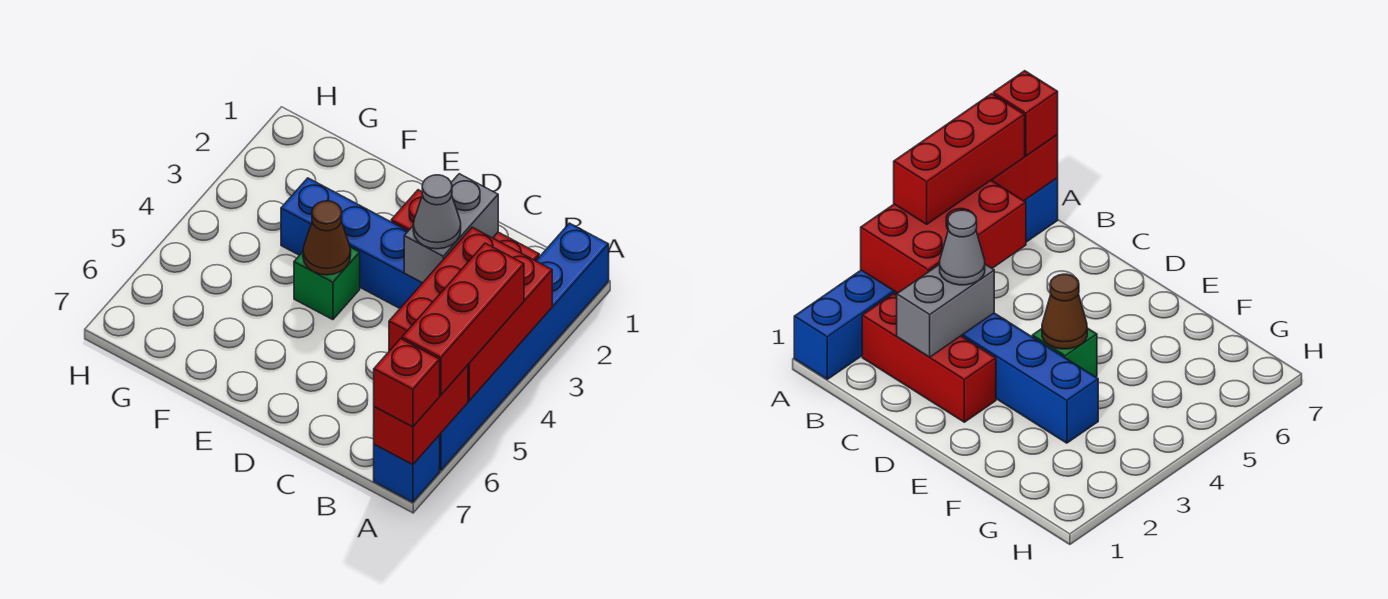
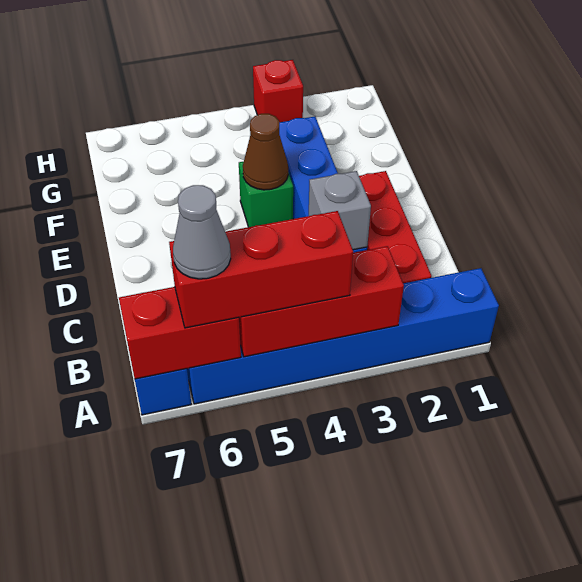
red brick A3:B5 level 2 -> red brick A3:A5 level 2
red brick A7 level 3 -> red brick H3 level 1
grey brick C2:C3 level 2 -> grey brick C3 level 2
grey cone C3 level 3 -> grey cone A6 level 4

